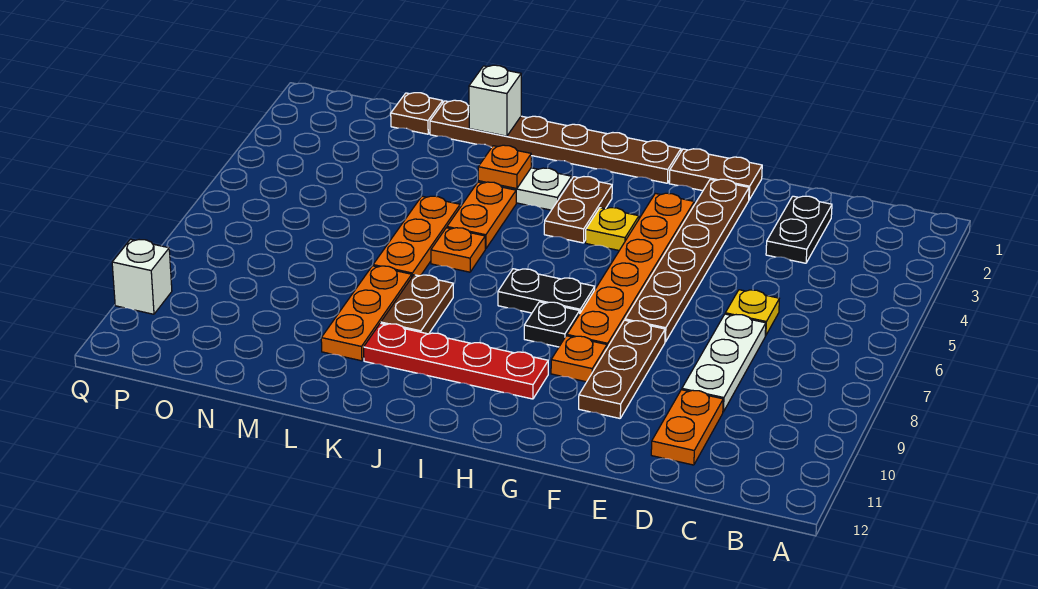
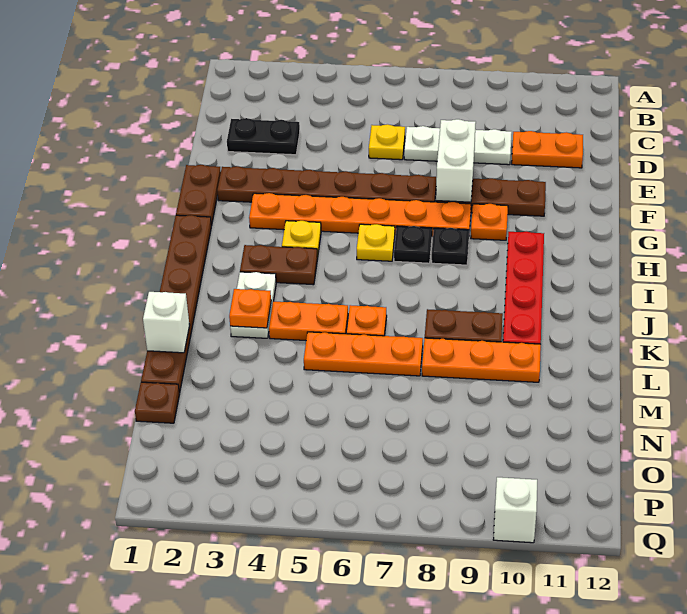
none -> white brick E8:F8 level 2
none -> yellow plate H6 level 1
black plate H7:I7 level 1 -> black plate H7 level 1

